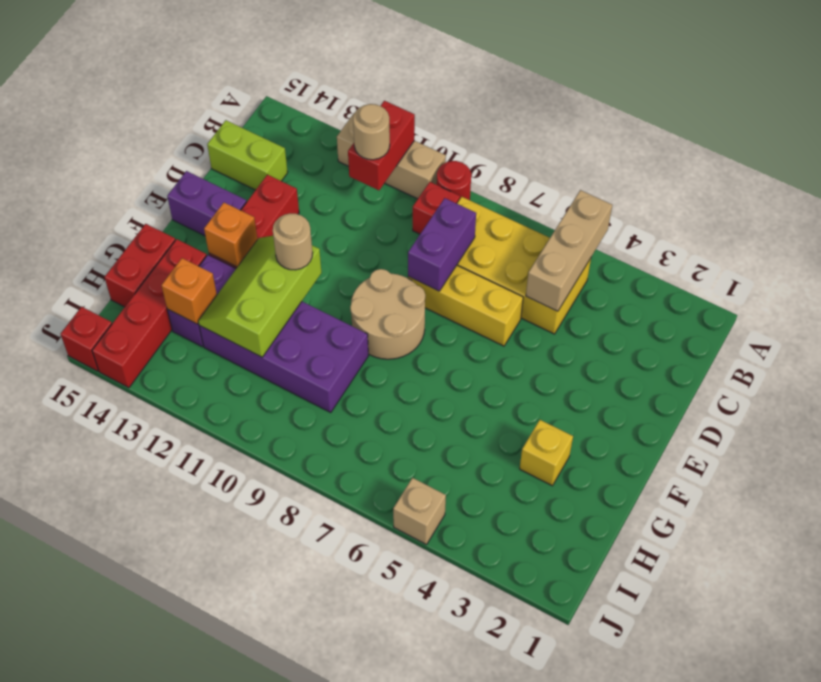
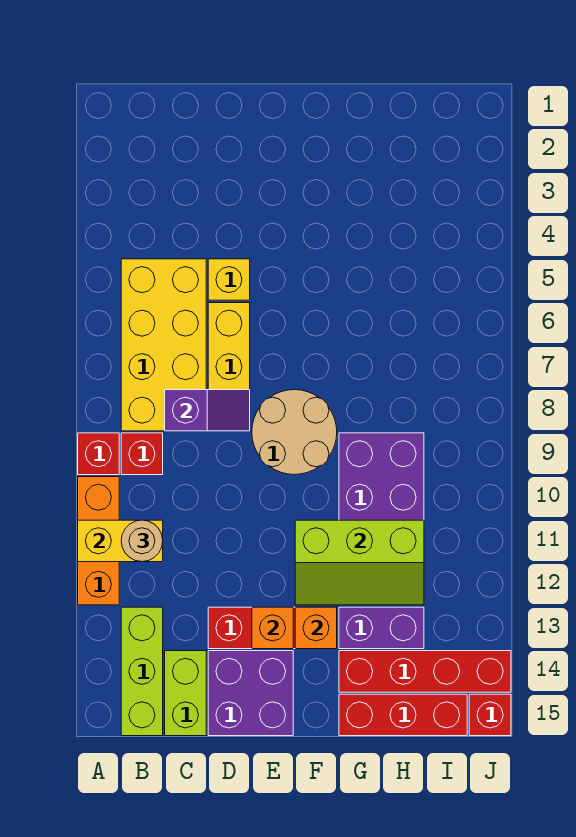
tan brick A5:C5 level 2 -> none
red round brick A9 level 1 -> red brick A9 level 1
tan brick A10:A12 level 1 -> orange brick A10:A12 level 1
red brick A11:B11 level 2 -> yellow brick A11:B11 level 2
none -> lime brick B13:B15 level 1
purple brick C8:D8 level 2 -> purple slope C8:D8 level 2 top C
purple brick E14:E15 level 1 -> purple brick D14:E15 level 1
tan round brick F11 level 3 -> none
yellow brick G3 level 1 -> yellow brick D5 level 1
red brick G15:H15 level 1 -> red brick G15:I15 level 1
orange brick H13 level 2 -> orange brick E13 level 2
tan brick J5 level 1 -> none

